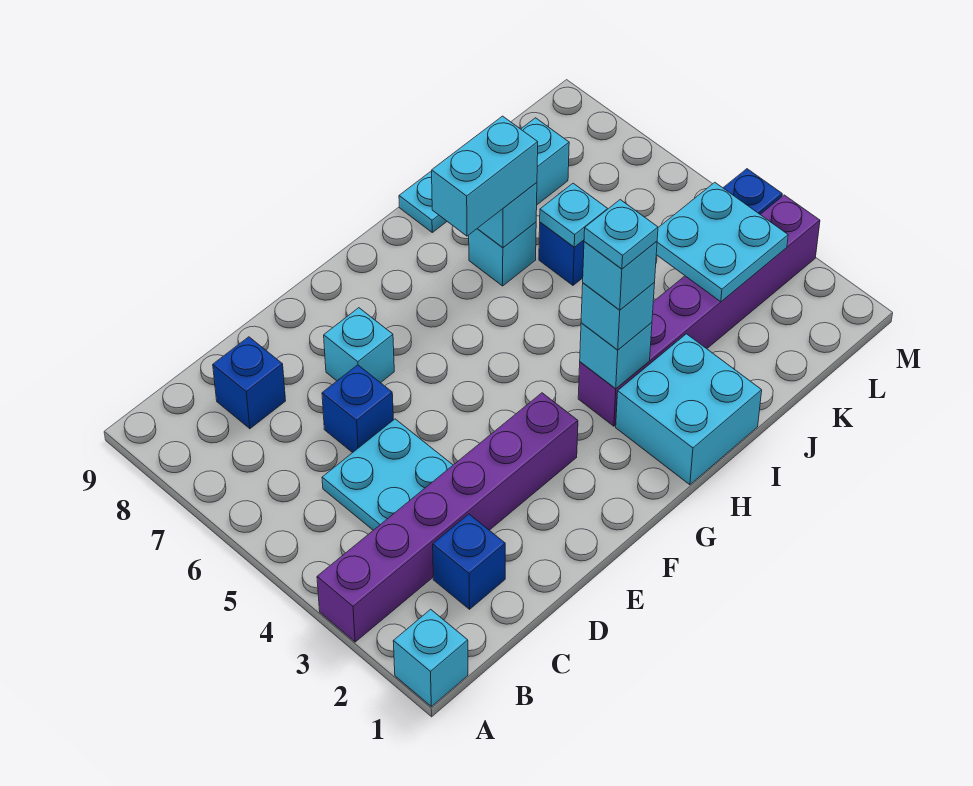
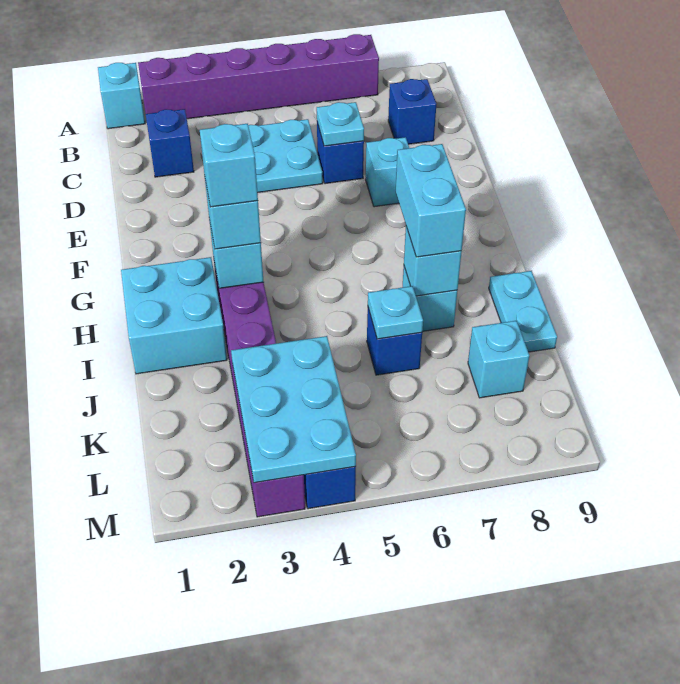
purple brick A3:F3 level 1 -> purple brick A2:A7 level 1
cyan plate H3 level 5 -> cyan plate D6 level 2
cyan plate K3:L4 level 2 -> cyan plate K3:M4 level 2

